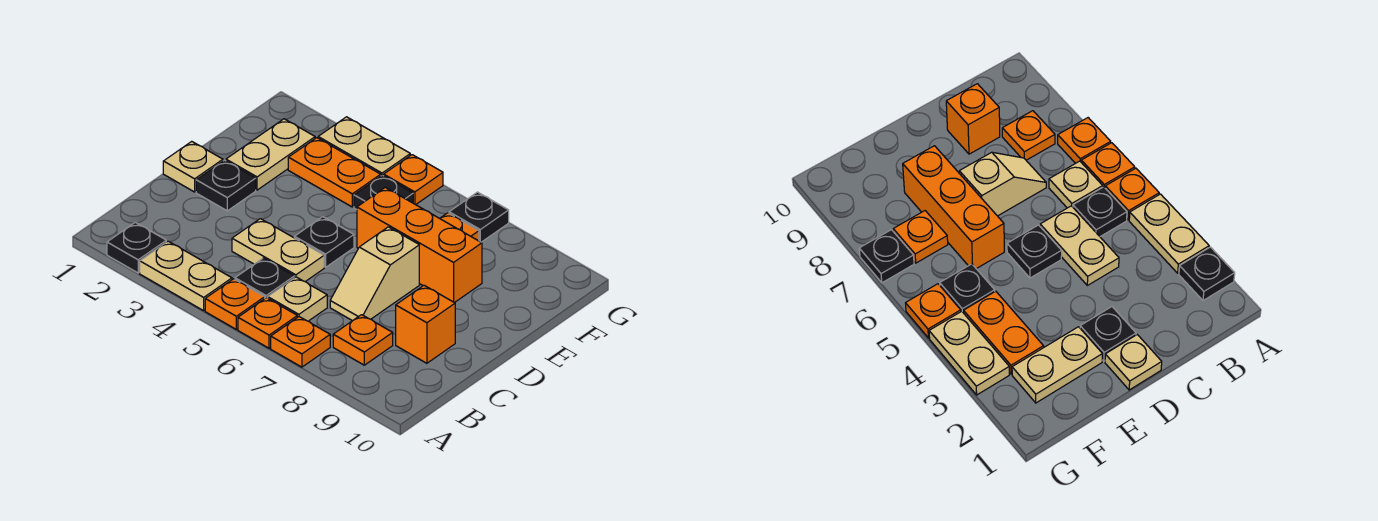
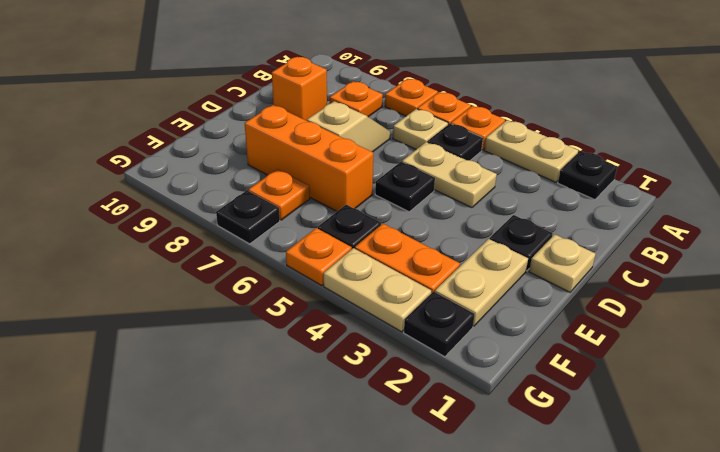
none -> black plate G2 level 1

